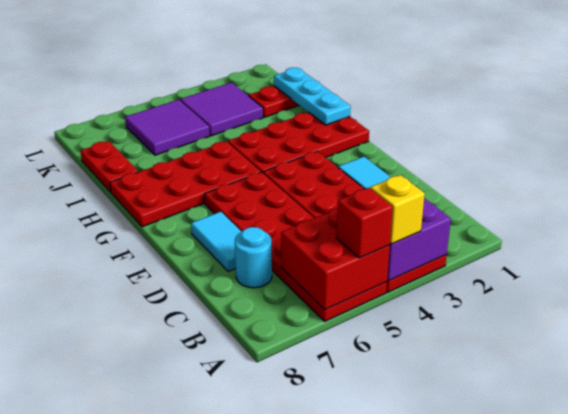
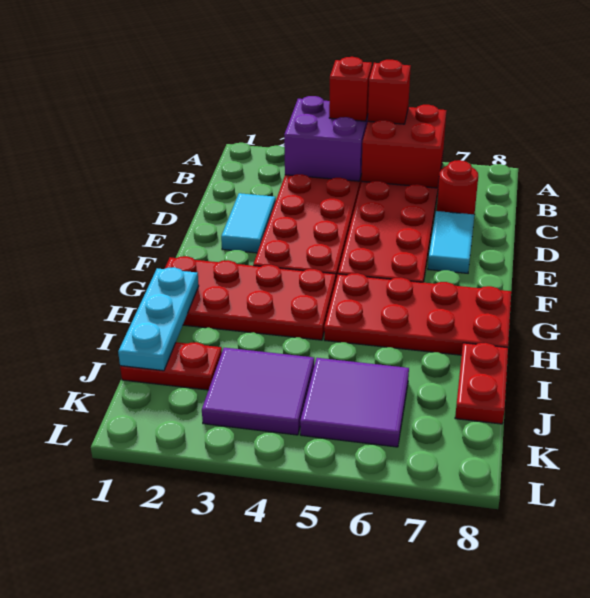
yellow brick A4 level 3 -> red brick A4 level 3
cyan round brick C7 level 1 -> red round brick C7 level 1

